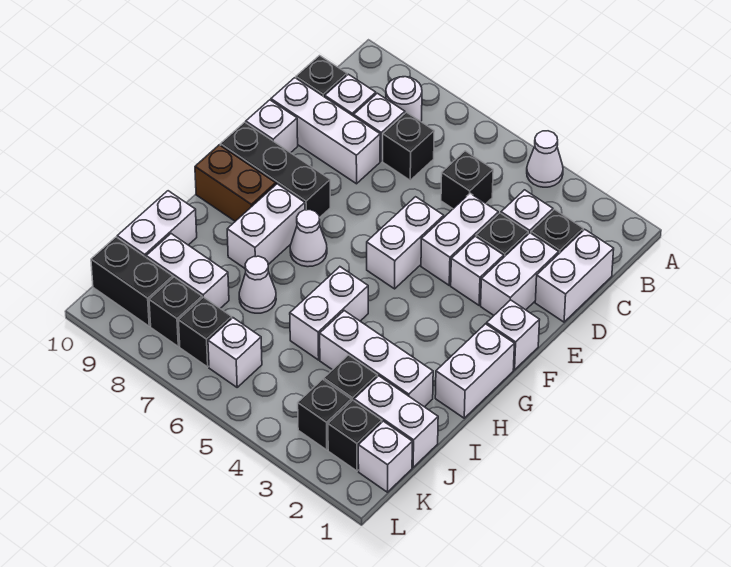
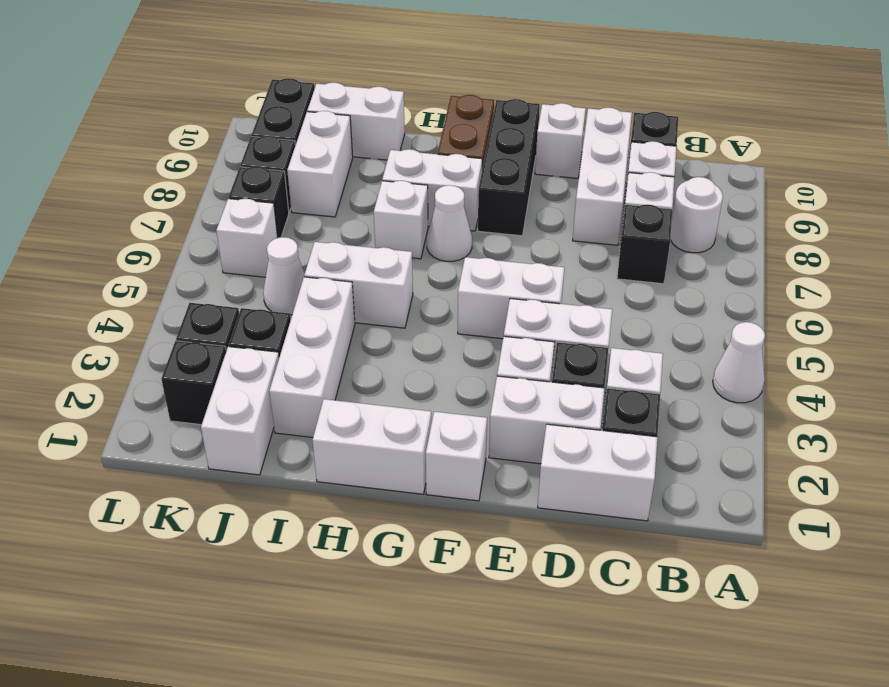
black brick C5 level 1 -> none
white cone I7 level 1 -> white cone J5 level 1
white brick K1 level 1 -> white brick H7 level 1

